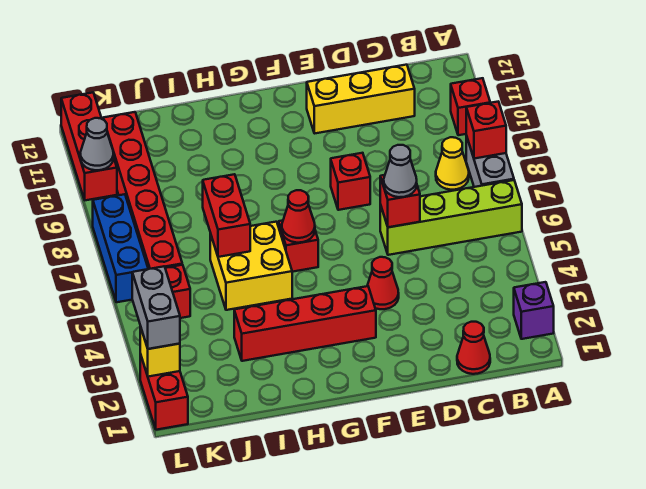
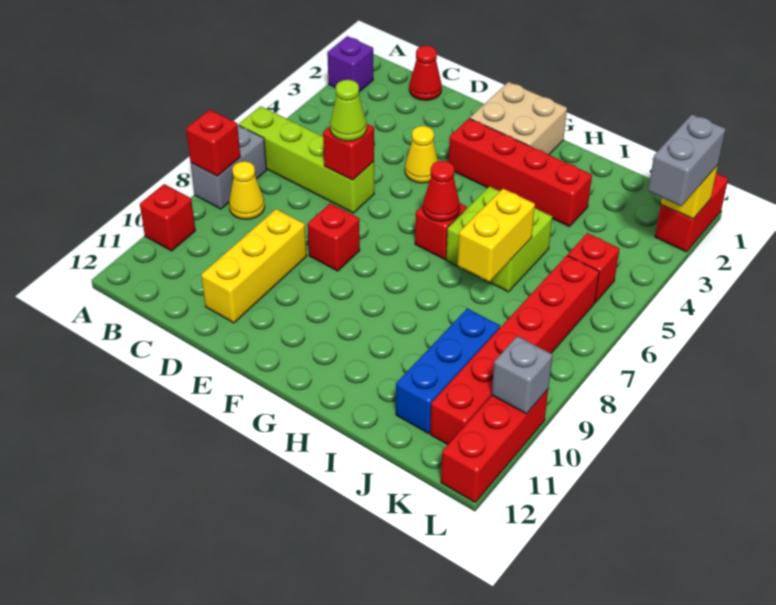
yellow brick C11:E11 level 1 -> yellow brick D9:D11 level 1
grey cone D6 level 3 -> lime cone D6 level 3
red cone E4 level 1 -> yellow cone E4 level 1
none -> tan brick F1:G2 level 1
yellow brick H5:I6 level 1 -> lime brick H5:I6 level 1
red brick I6:I7 level 2 -> yellow brick I6:I7 level 2
blue brick L6:L8 level 1 -> blue brick J9:J11 level 1
grey cone L10 level 2 -> grey brick L10 level 2

